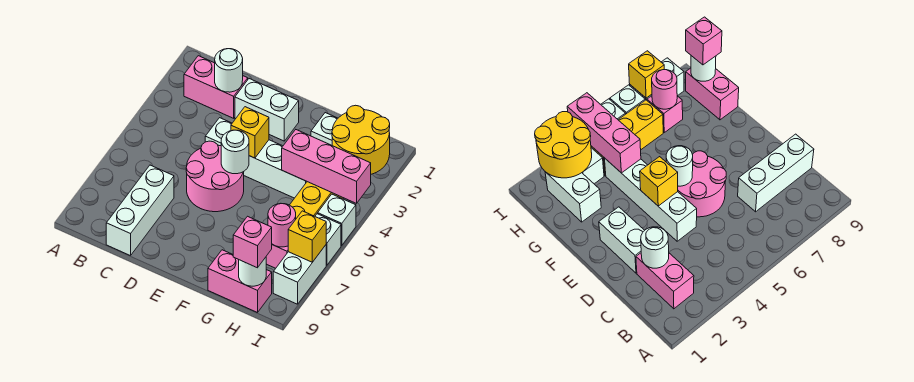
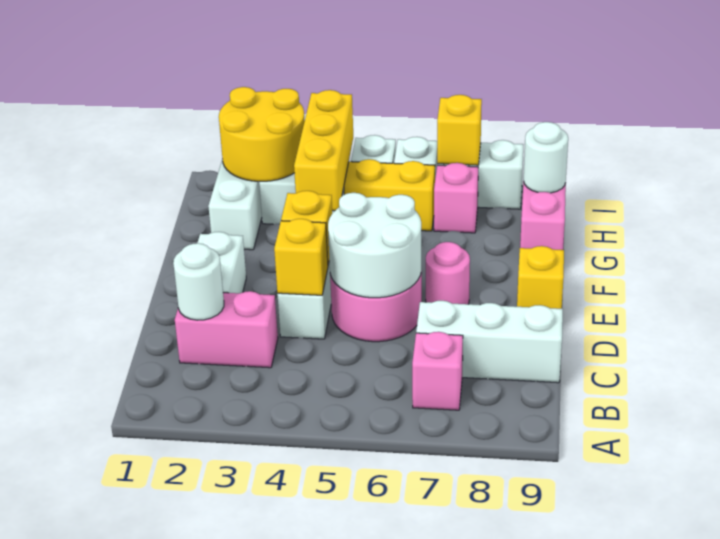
pink brick B2:C2 level 1 -> pink brick C2:C3 level 1
none -> yellow brick D4 level 2
white round brick E5 level 2 -> white round brick D5:E6 level 2
none -> yellow brick E9 level 1
pink brick G4:I4 level 2 -> yellow brick G4:I4 level 2
pink round brick H7 level 2 -> pink round brick E7 level 1
pink brick H9 level 3 -> pink brick B7 level 1

